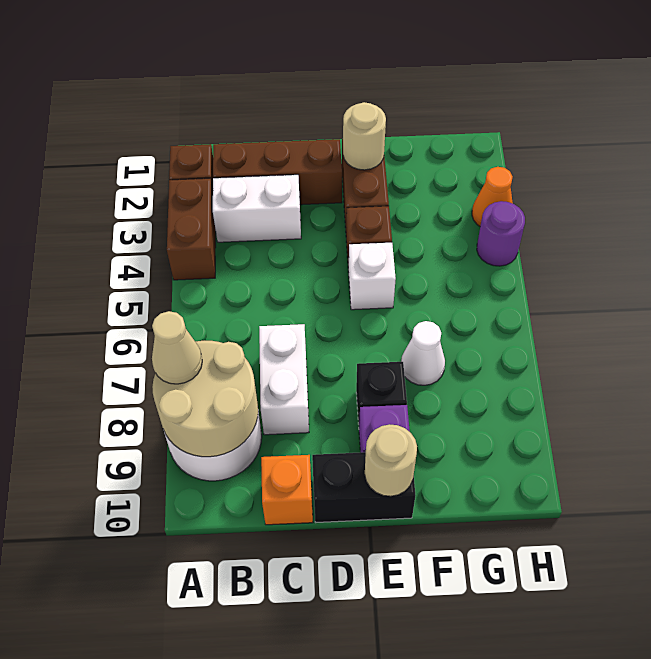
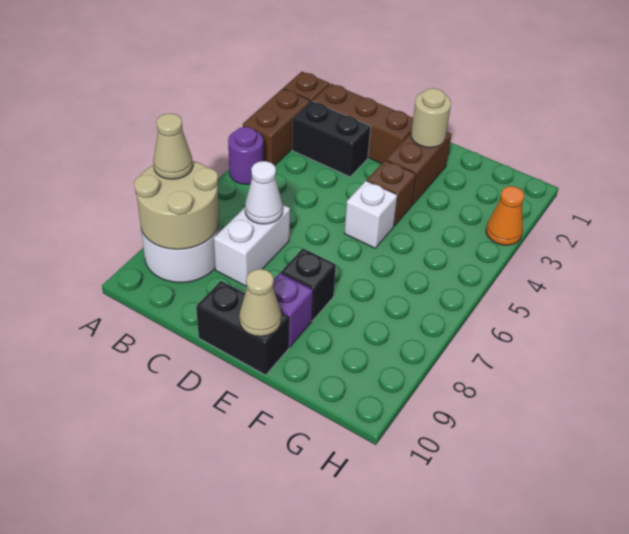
white brick B3:C3 level 1 -> black brick B3:C3 level 1
orange brick C10 level 1 -> none
tan round brick E10 level 2 -> tan cone E10 level 2
white cone F7 level 1 -> white cone C7 level 2
purple round brick H4 level 1 -> purple round brick A5 level 1

